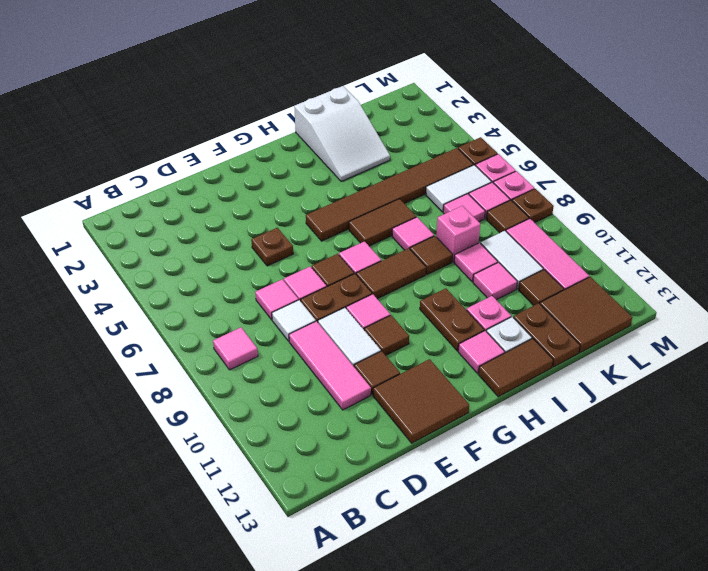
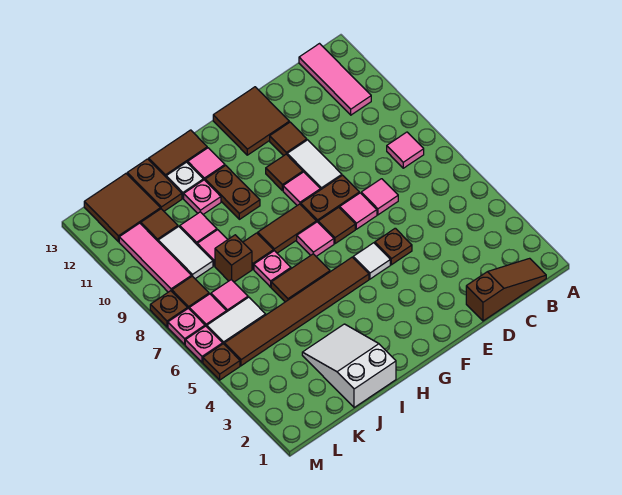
none -> brown slope B1:D1 level 1 top D
white tile D8 level 1 -> white tile F5 level 1
pink tile D9:D11 level 1 -> pink tile B11:B13 level 1
pink tile I7 level 1 -> pink plate I7 level 1
pink brick J8 level 1 -> brown brick J8 level 1

